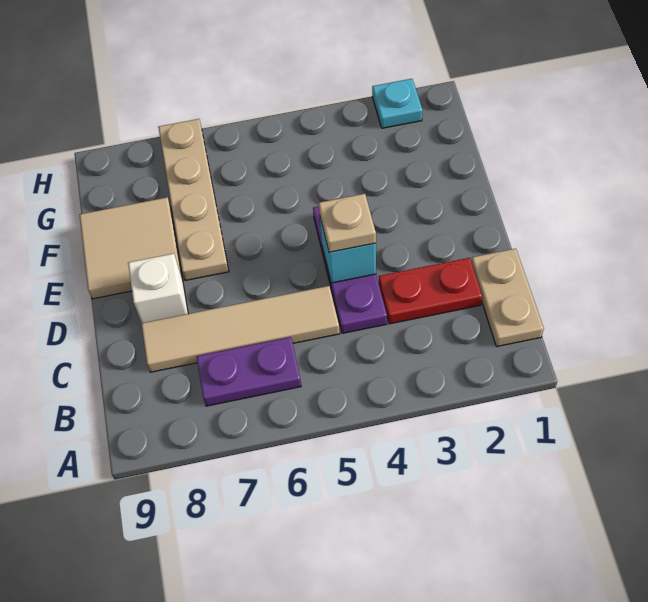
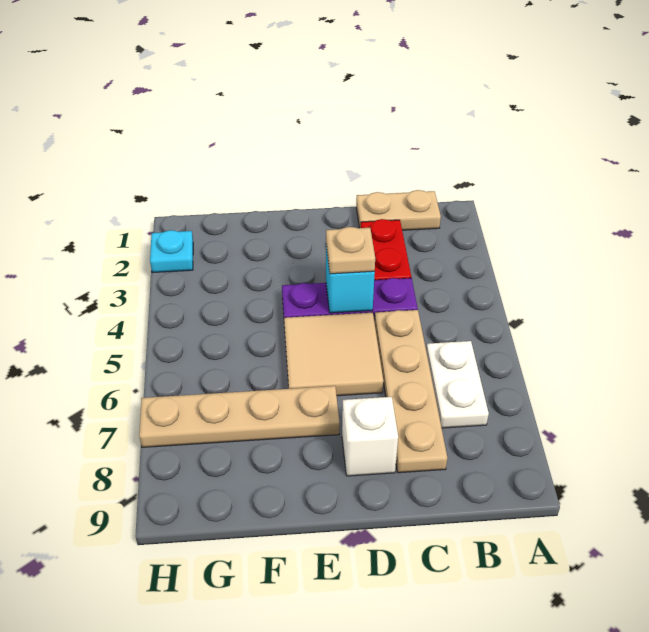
purple plate B6:B7 level 1 -> white plate B6:B7 level 1
tan tile C5:C8 level 1 -> tan plate C5:C8 level 1
tan tile E8:F9 level 1 -> tan tile D5:E6 level 1

